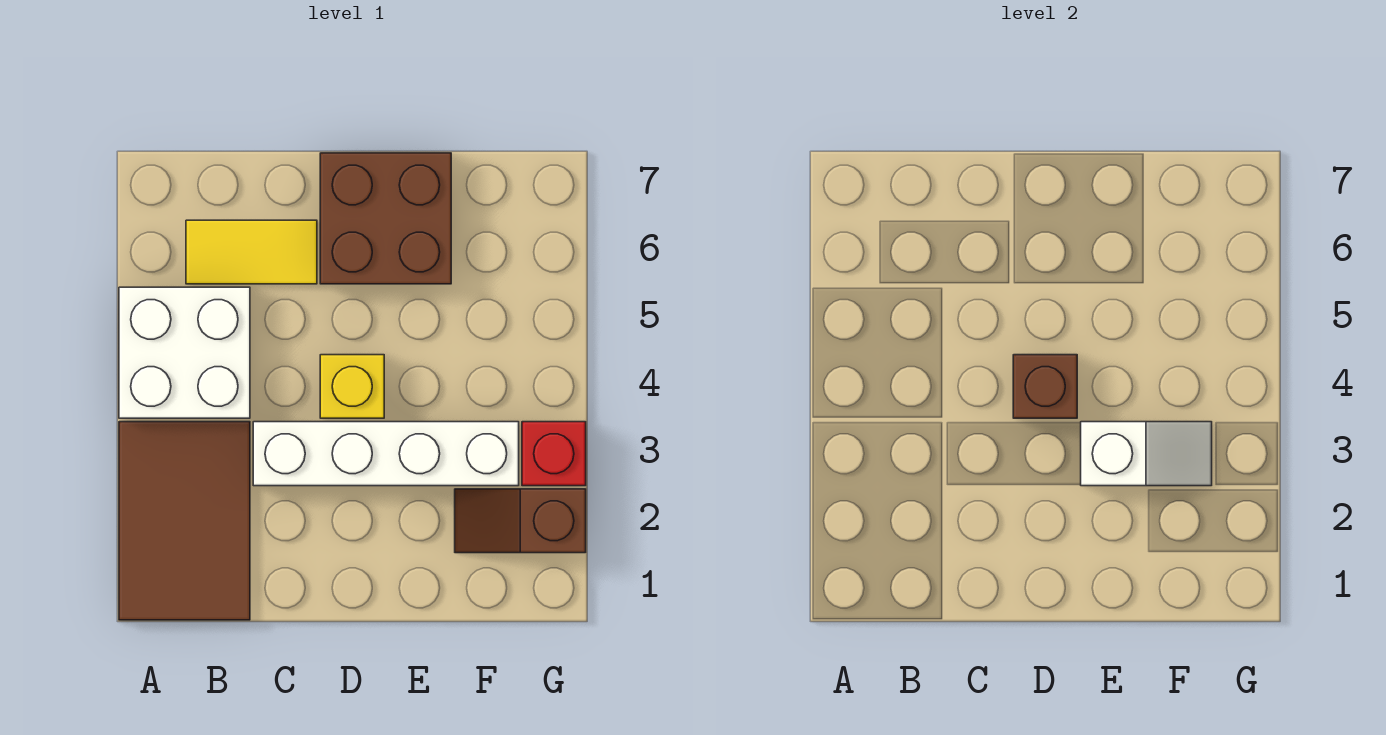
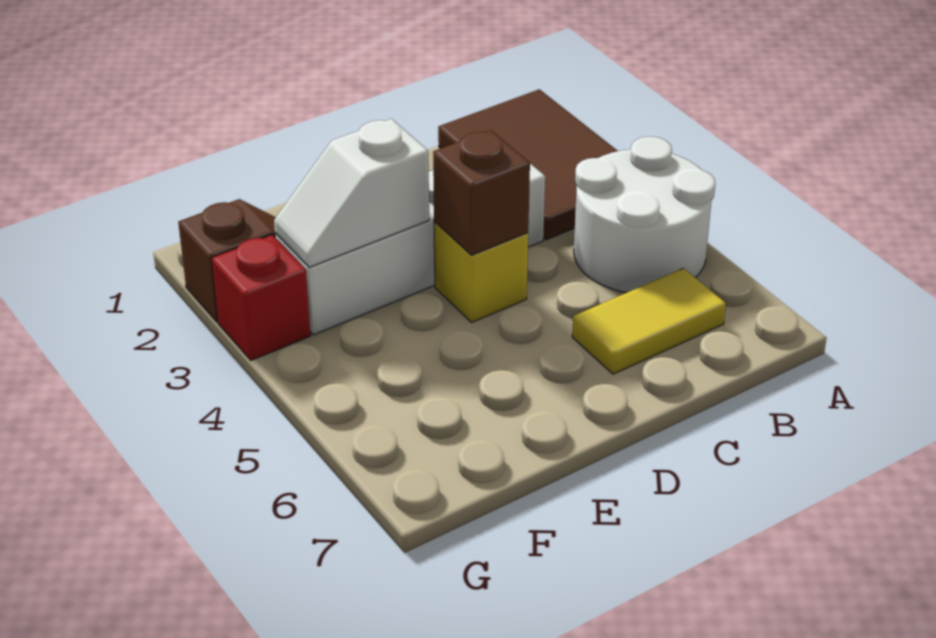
white brick A4:B5 level 1 -> white round brick A4:B5 level 1
brown brick D6:E7 level 1 -> none

